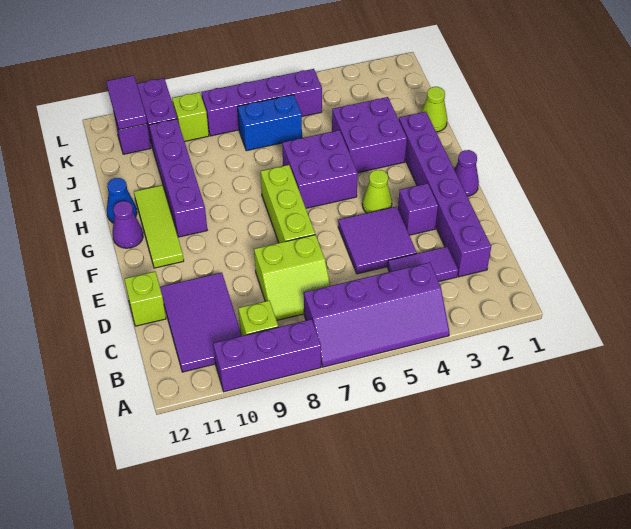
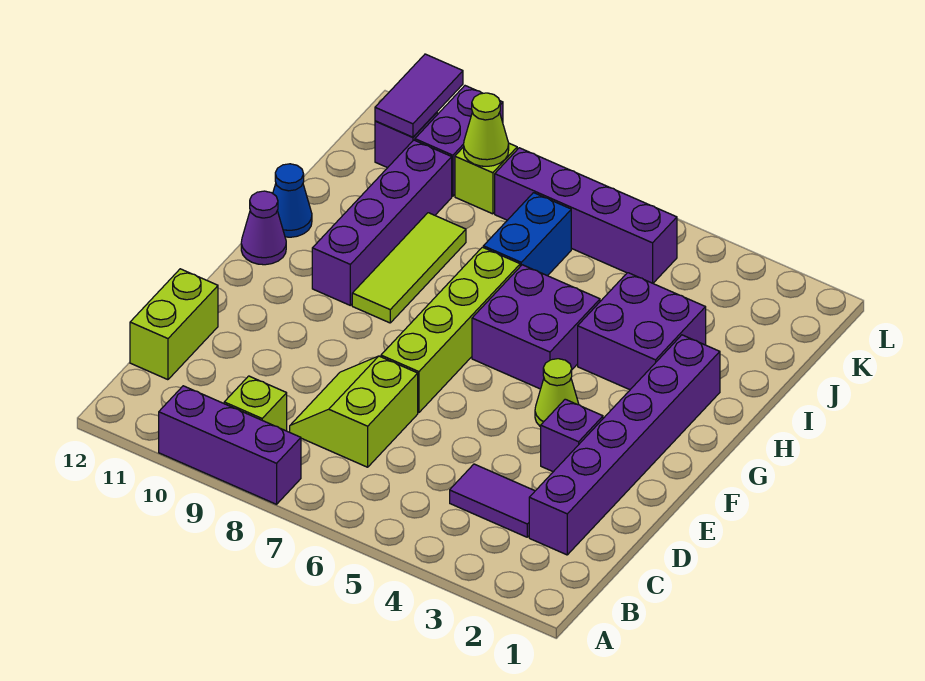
purple slope A4:B7 level 1 top B -> none
purple tile B10:D11 level 1 -> none
lime slope C7:D8 level 1 top D -> lime slope C7:D8 level 1 top 7
purple tile D4:E5 level 1 -> none
lime brick D12 level 1 -> lime brick C12:D12 level 1
lime brick E7:G7 level 1 -> lime brick E7:H7 level 1
purple cone F1 level 1 -> none
lime tile F11:H11 level 1 -> lime tile G9:I9 level 1
lime cone I1 level 1 -> lime cone K9 level 2
blue brick J6:J7 level 1 -> blue brick I7:J7 level 1

